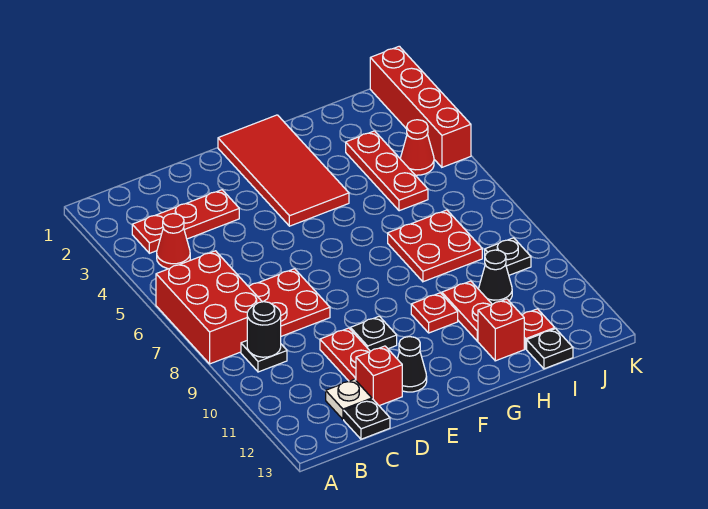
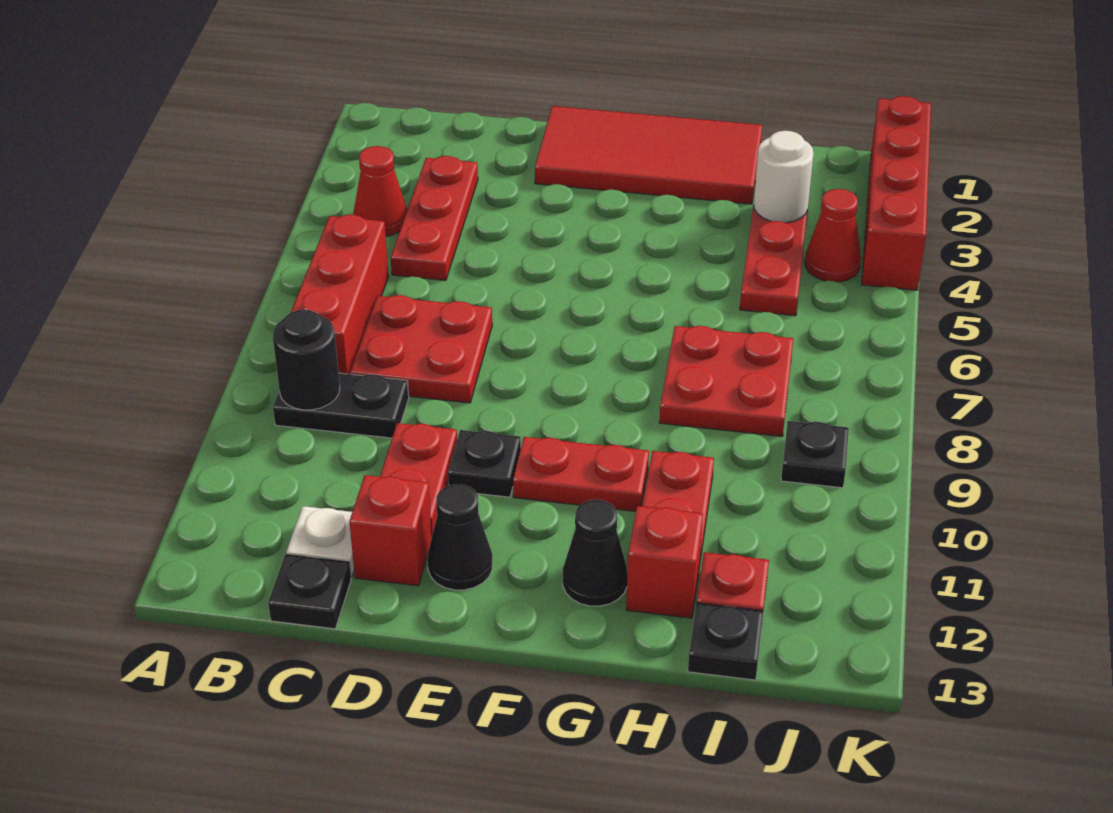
red brick A6:B8 level 1 -> red brick B6:B8 level 1
red plate B3:D3 level 1 -> red plate C3:C5 level 1
black plate B9 level 1 -> black plate B9:C9 level 1
red tile F1:G4 level 1 -> red tile E1:H2 level 1
red plate G10 level 1 -> red plate F10:G10 level 1
none -> white round brick I3 level 2
black cone I10 level 1 -> black cone G12 level 1

